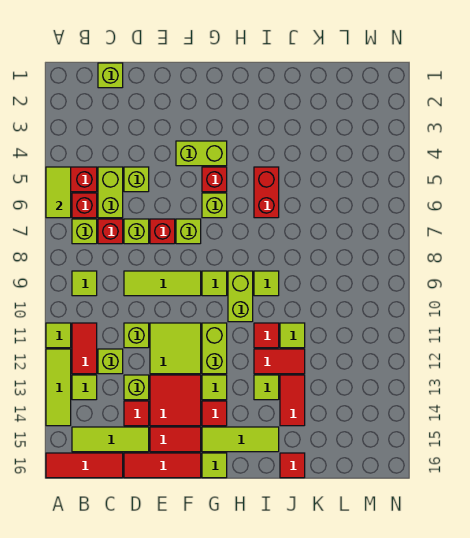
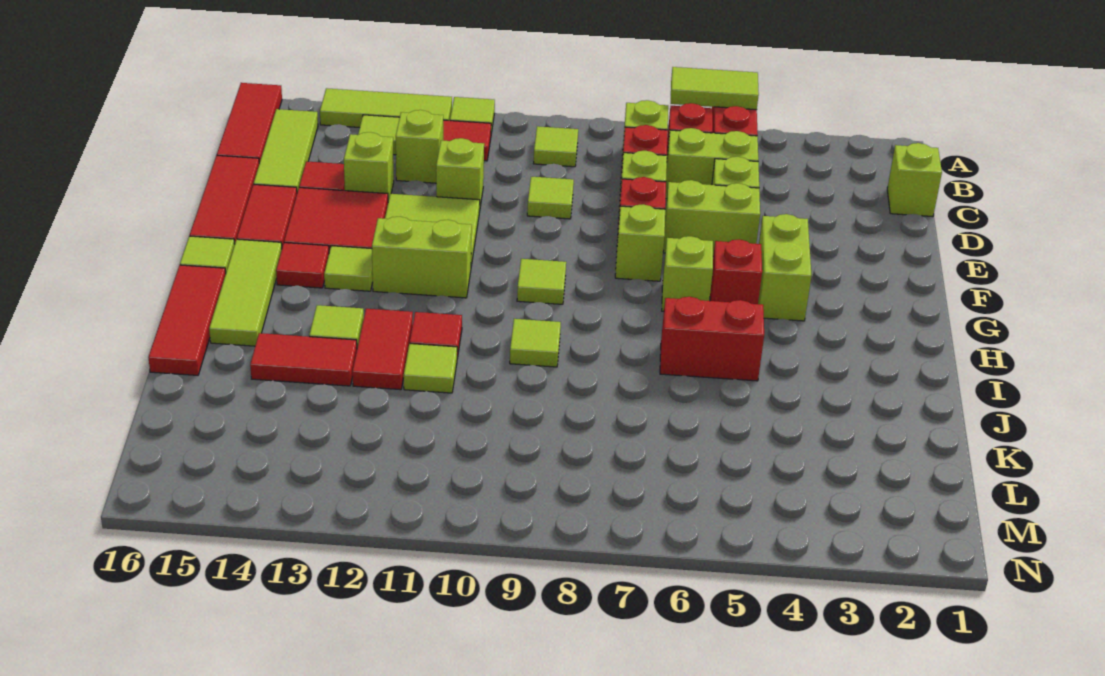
lime tile D9:F9 level 1 -> lime tile D9 level 1
lime brick H9:H10 level 1 -> lime brick E5:E6 level 1
red tile J16 level 1 -> red tile H16:J16 level 1

